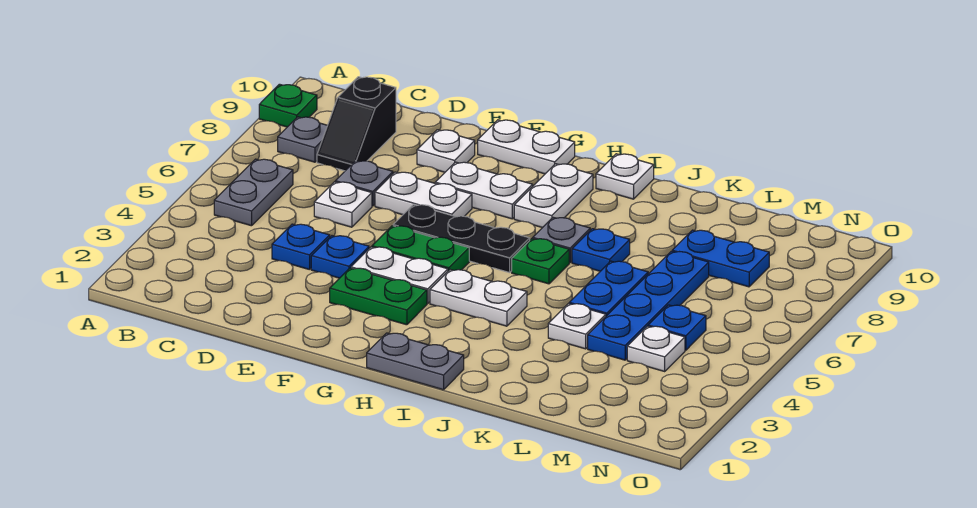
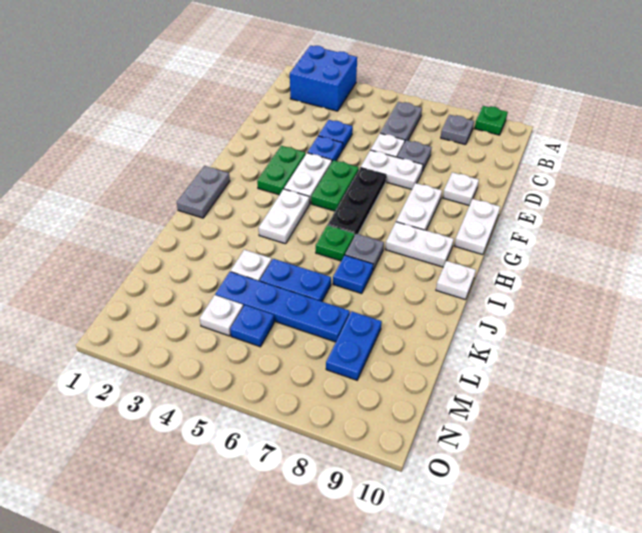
none -> blue brick A2:B3 level 1
grey plate B5:B6 level 1 -> grey plate B6:C6 level 1
black slope C8:C9 level 1 top 9 -> none
white plate E7:F7 level 1 -> white plate E6:E7 level 1

